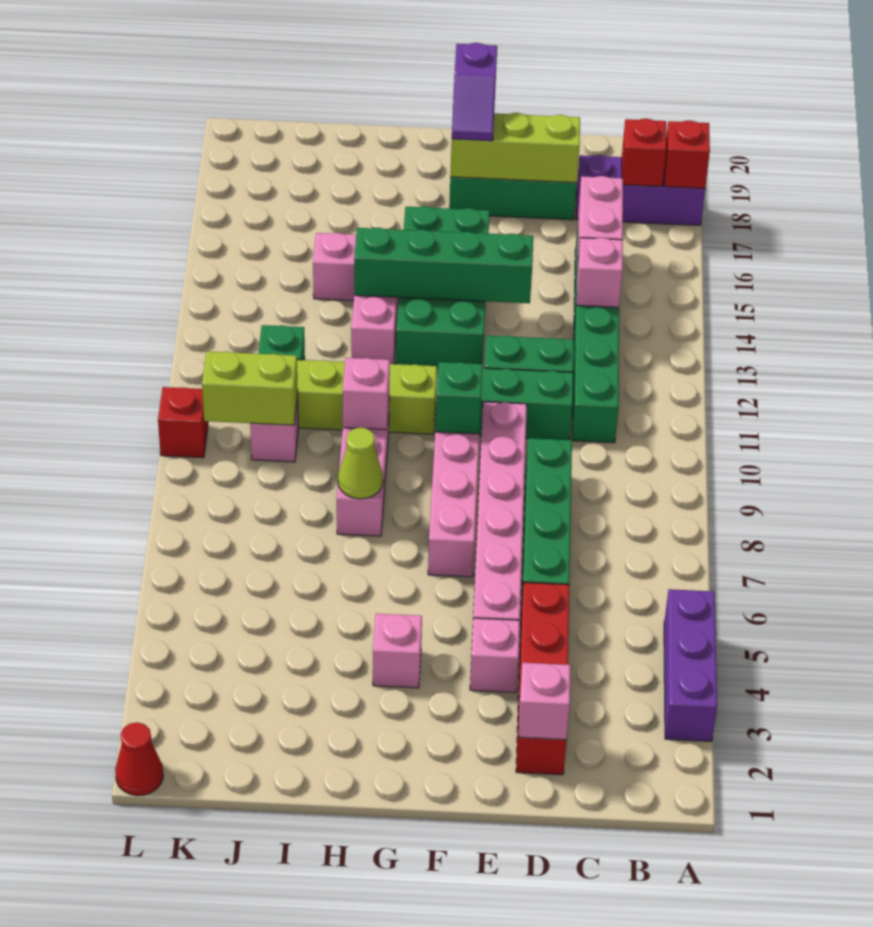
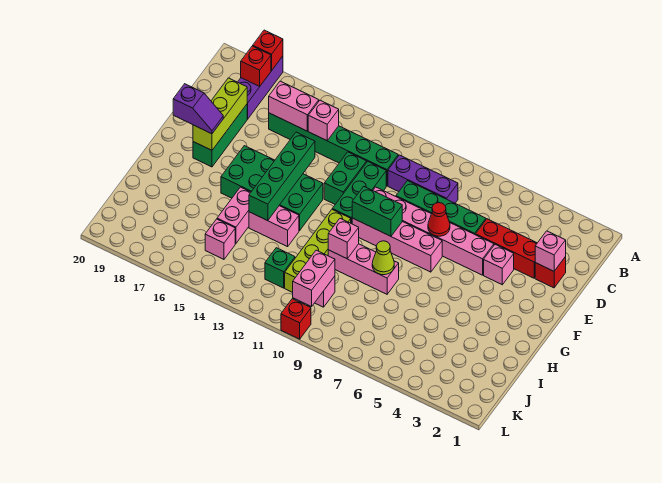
purple brick A3:A5 level 1 -> purple brick C8:C10 level 1
green brick F10 level 2 -> green brick F9:F10 level 2
pink brick G4 level 1 -> pink brick J15 level 1
lime brick J10:K10 level 2 -> pink brick J10:K10 level 2
red cone L1 level 1 -> red cone E7 level 2

